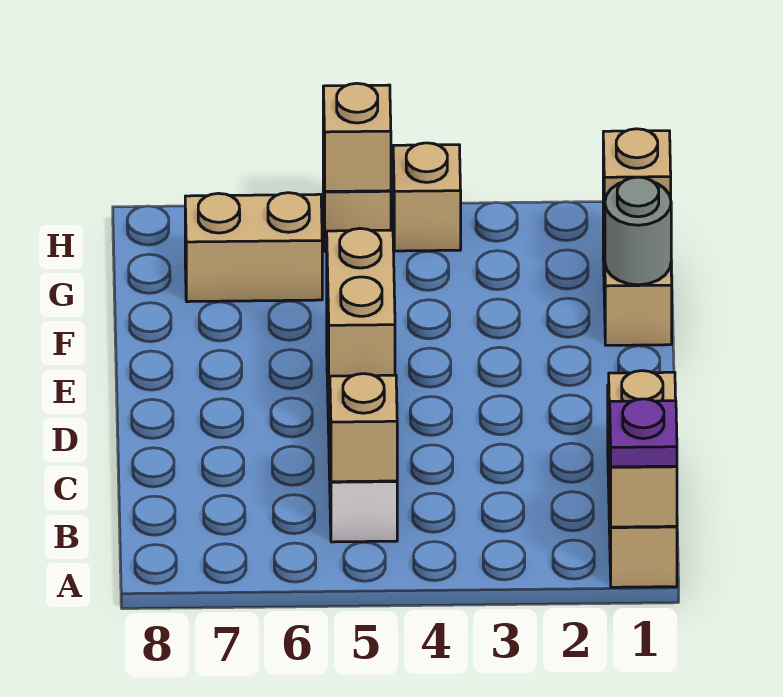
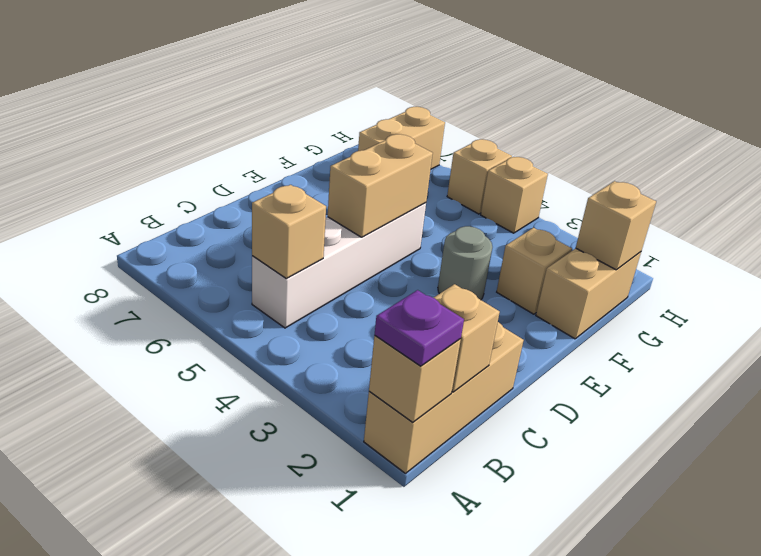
grey round brick F1 level 2 -> grey round brick E3 level 1
tan brick G6:G7 level 1 -> tan brick G7:H7 level 1
tan brick H5 level 2 -> tan brick F2 level 1

